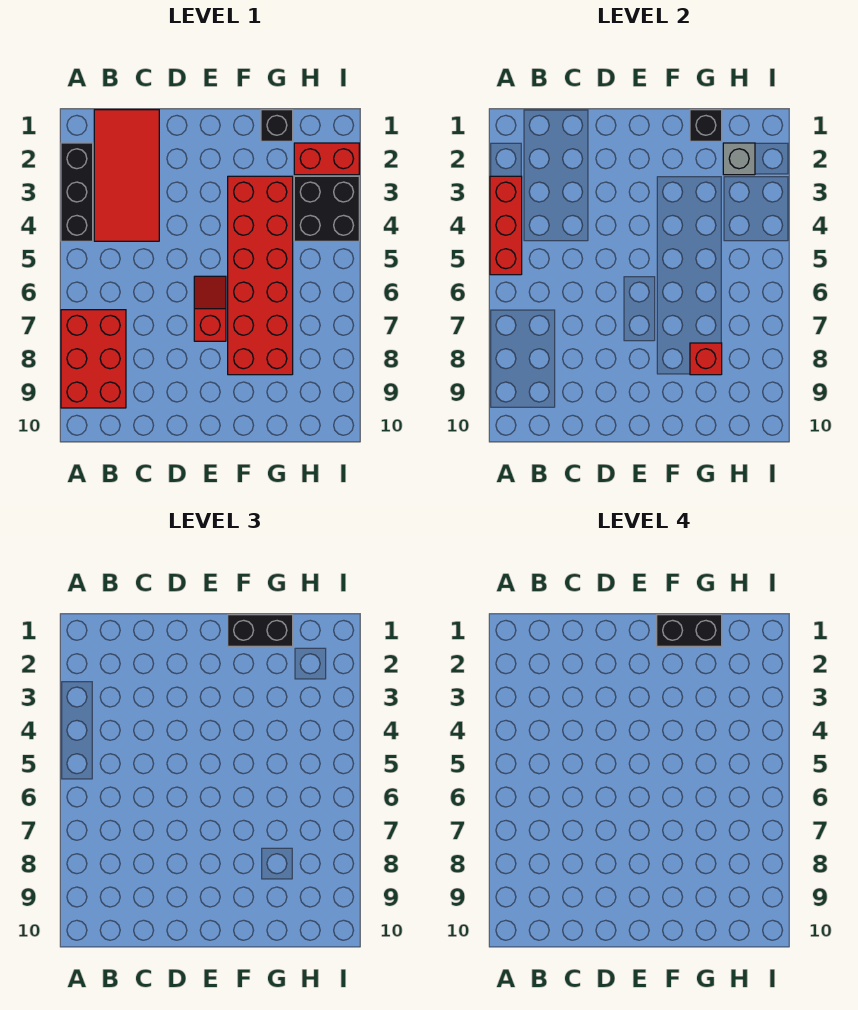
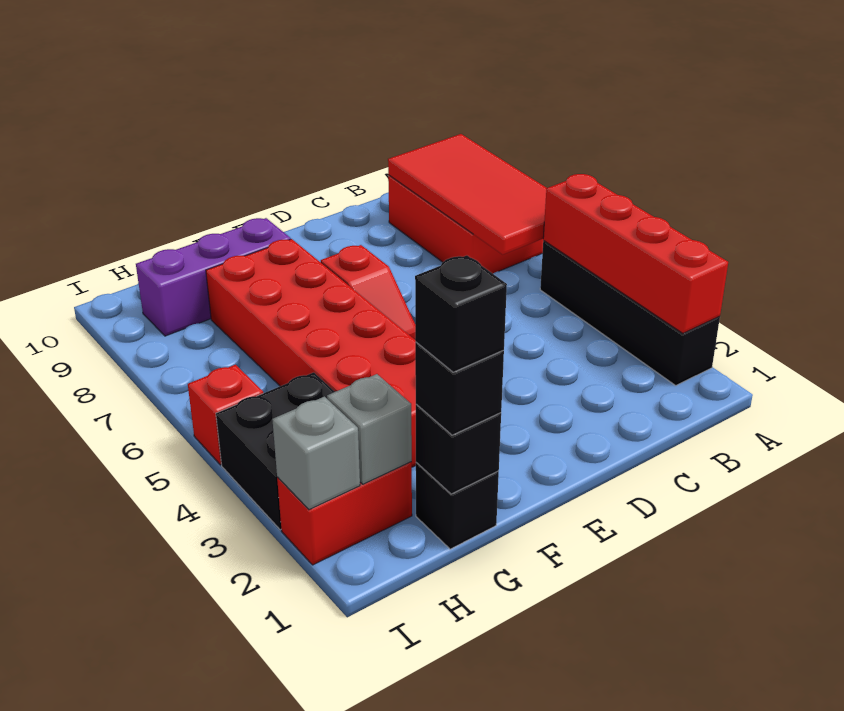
black brick A2:A4 level 1 -> black brick A2:A5 level 1
red brick A3:A5 level 2 -> red brick A2:A5 level 2
red tile B1:C4 level 1 -> red tile A6:B9 level 2
black brick F1:G1 level 3 -> black brick G1 level 3
black brick F1:G1 level 4 -> black brick G1 level 4
none -> purple brick F9:H9 level 1
red brick G8 level 2 -> red brick I5 level 1
none -> grey brick I2 level 2

